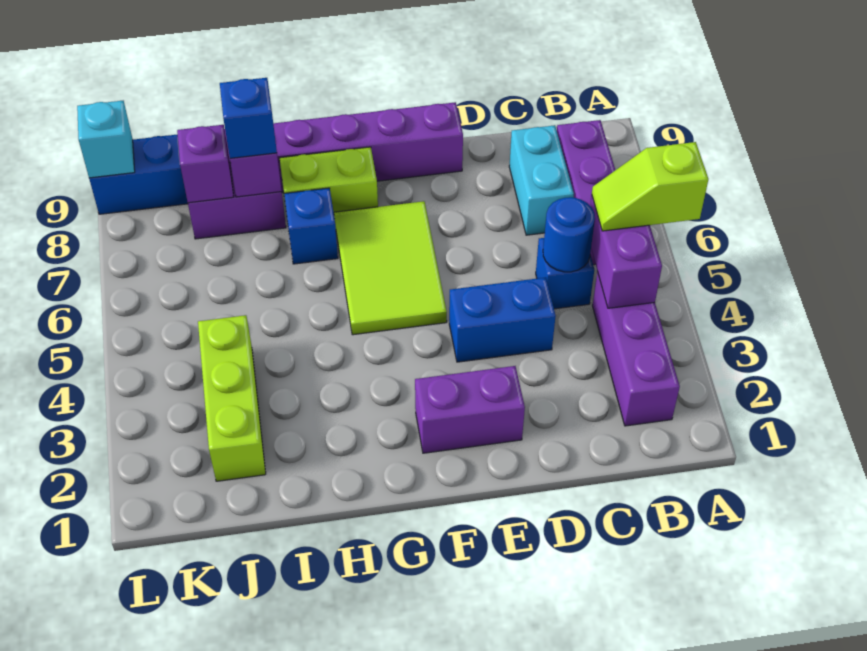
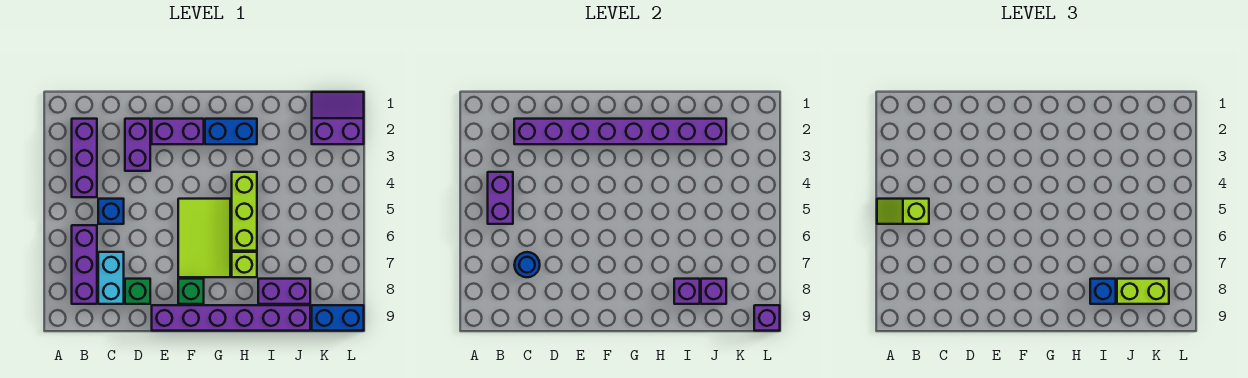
lime slope A5:B5 level 3 top A -> lime slope A5:B5 level 3 top B
none -> purple brick C2:J2 level 2
blue round brick C5 level 2 -> blue round brick C7 level 2
none -> purple brick D2:D3 level 1
blue brick D4:E4 level 1 -> blue brick G2:H2 level 1
none -> green brick D8 level 1
none -> green brick F8 level 1
lime brick G8:H8 level 1 -> lime brick J8:K8 level 3
blue brick H7 level 1 -> lime brick H7 level 1
lime brick J2:J4 level 1 -> lime brick H4:H6 level 1
none -> purple slope K1:L2 level 1 top 2
cyan brick L9 level 2 -> purple brick L9 level 2

